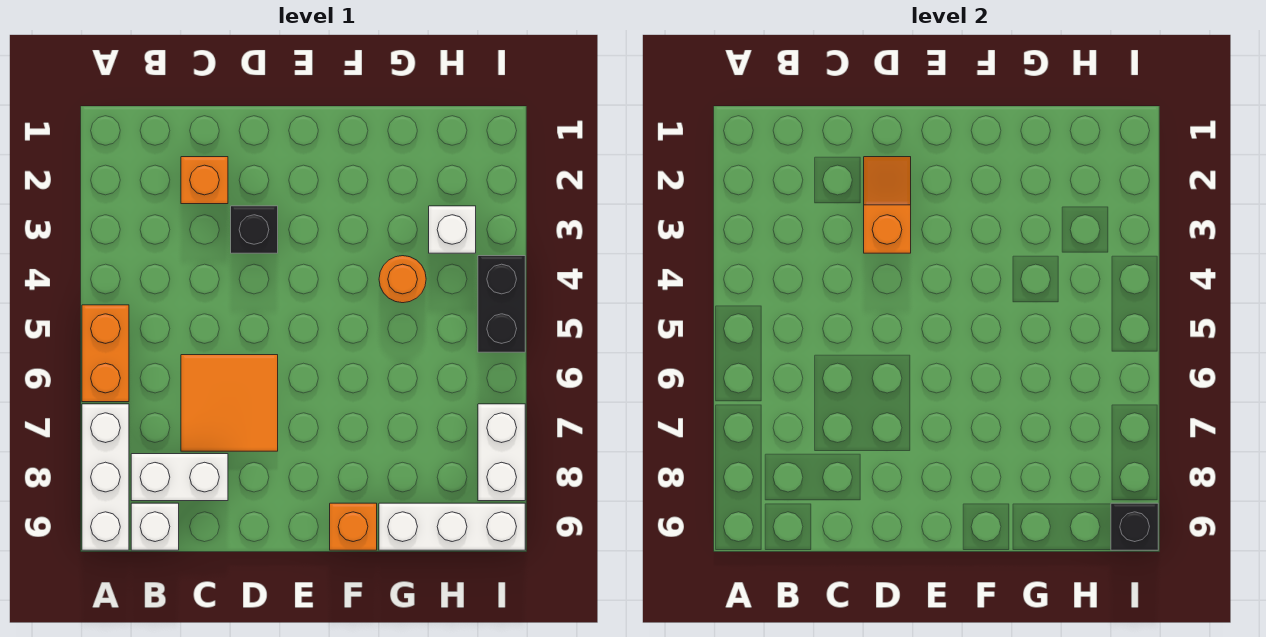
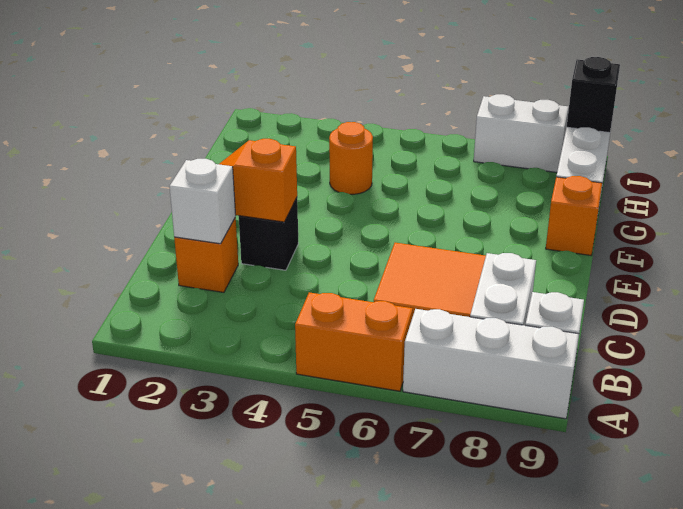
white brick H3 level 1 -> white brick C2 level 2
black brick I4:I5 level 1 -> none

